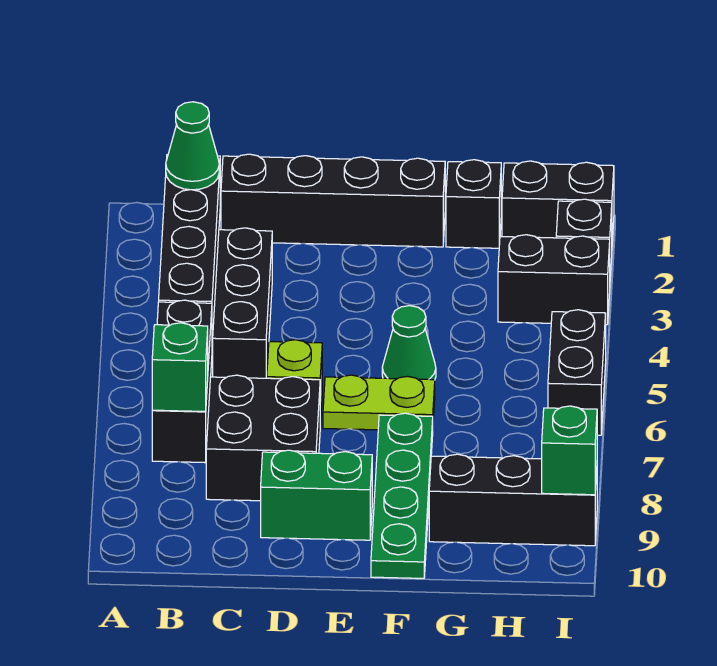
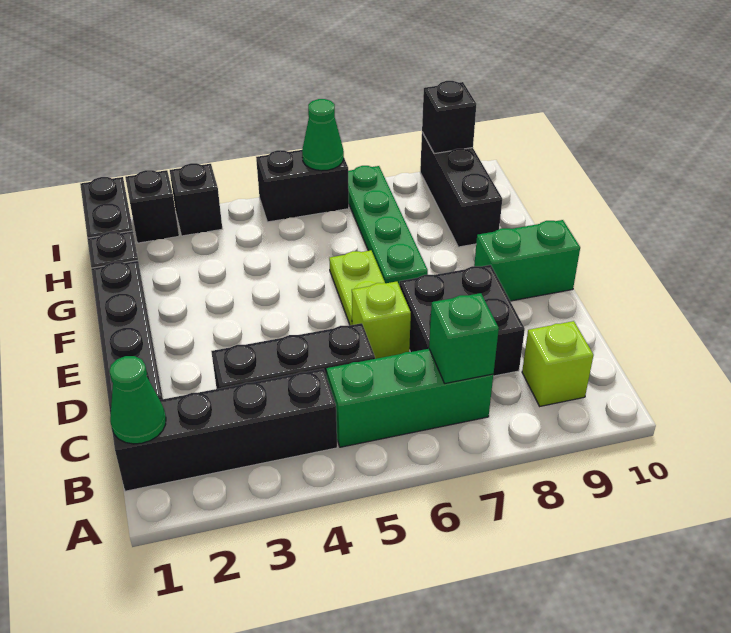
black brick B5:B7 level 1 -> green brick B5:B7 level 1
none -> lime brick B9 level 1
green brick D9:E9 level 1 -> green brick E9:E10 level 1
green cone F5 level 1 -> green cone I6 level 2
green plate F7:F10 level 1 -> green plate F7:I7 level 1
black brick H3:I3 level 1 -> black brick I3 level 1
green brick I9 level 2 -> black brick I9 level 2

